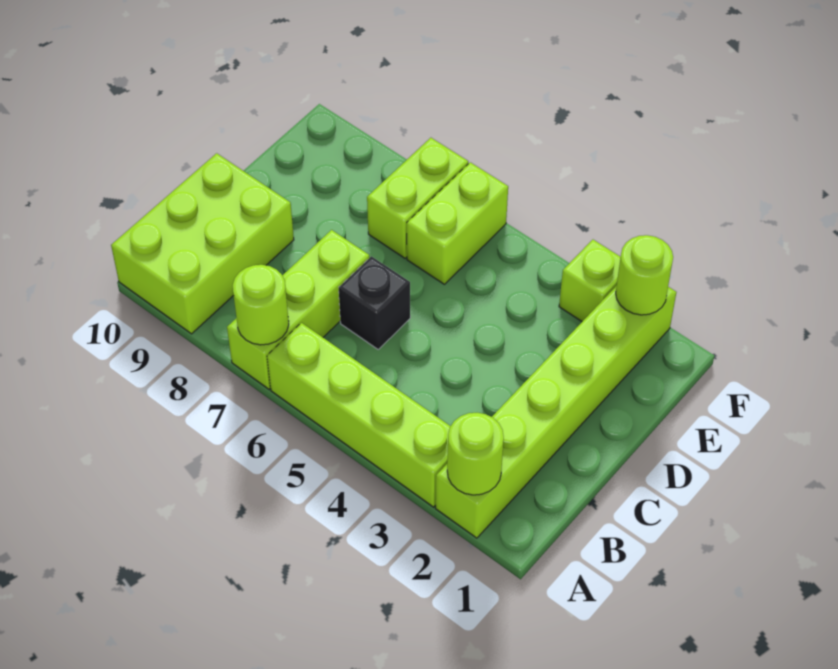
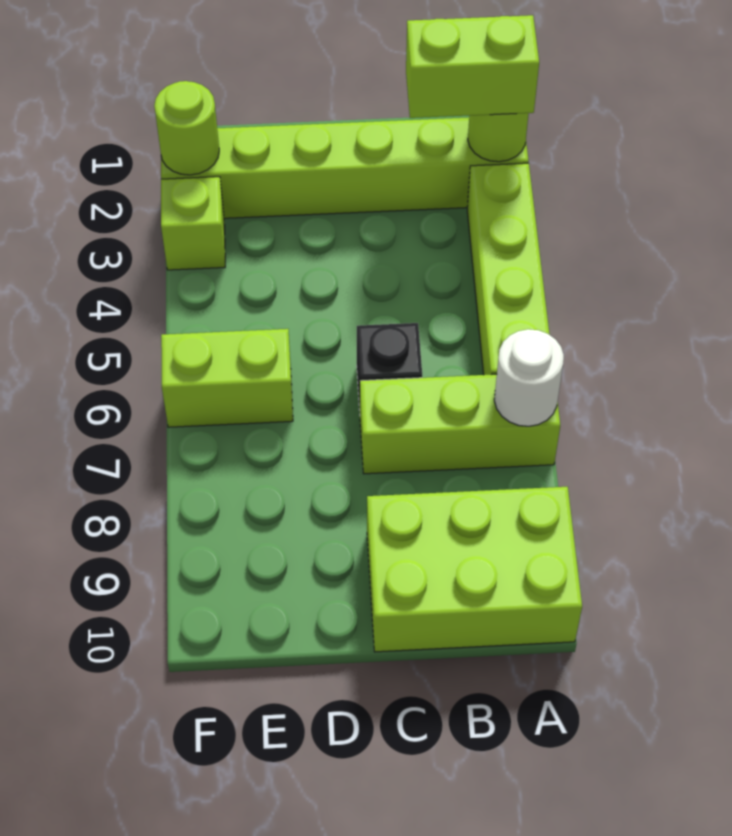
lime round brick A7 level 2 -> white round brick A7 level 2
lime brick E7:F7 level 1 -> lime brick A2:B2 level 3

